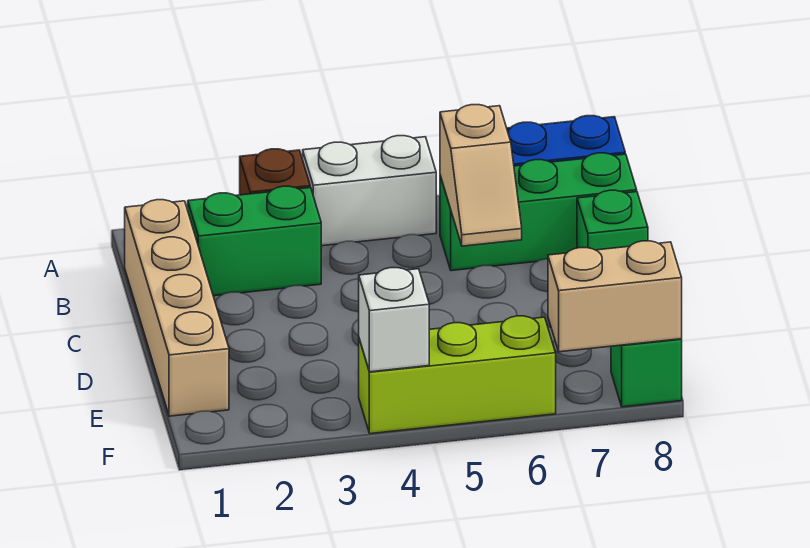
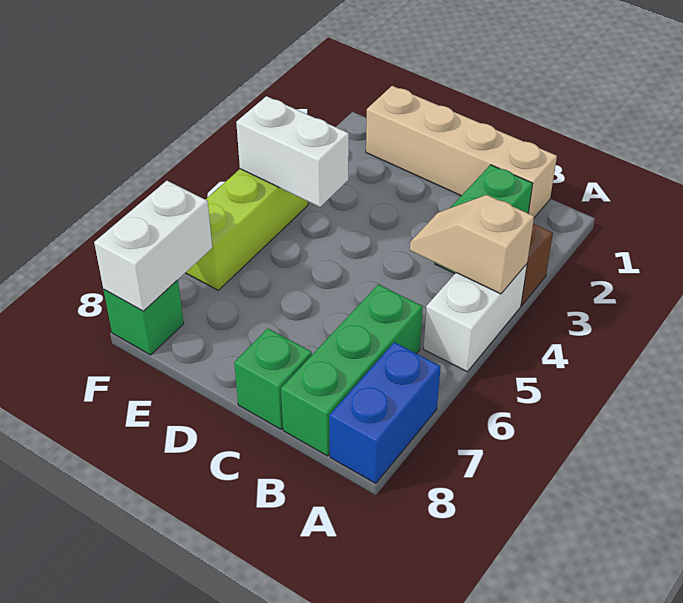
tan slope B6:C6 level 2 top B -> tan slope A4:B4 level 2 top A
white brick F4 level 2 -> white brick E4:F4 level 2
tan brick F7:F8 level 2 -> white brick F7:F8 level 2

